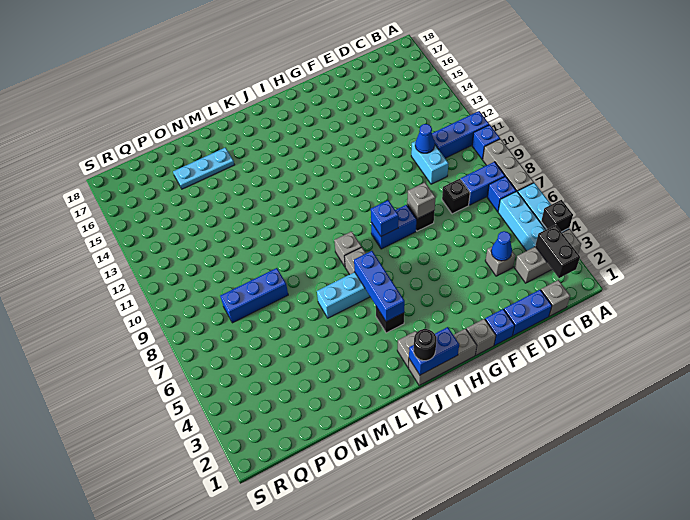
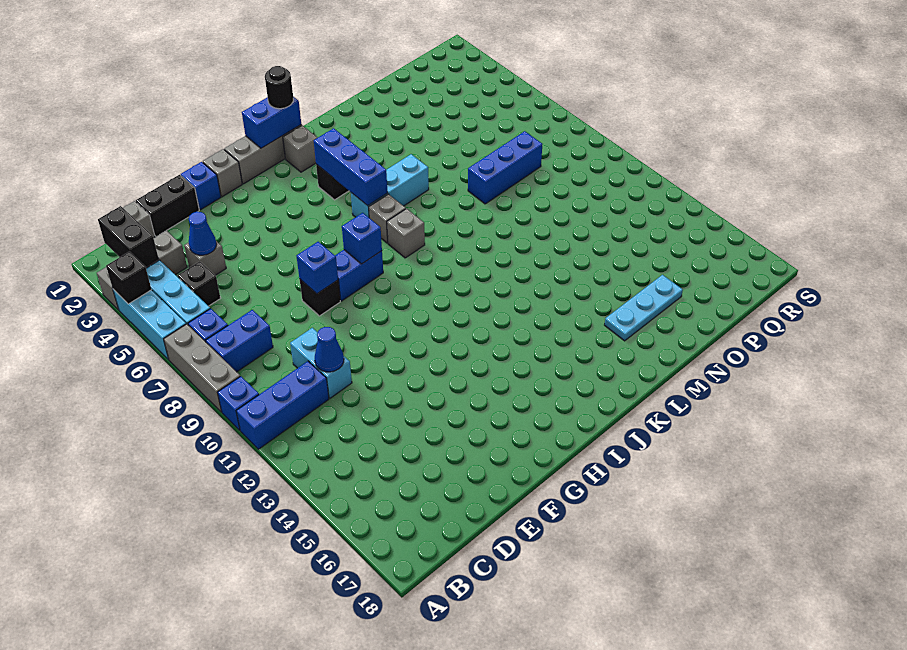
blue brick D1:E1 level 1 -> black brick D1:E1 level 1
black brick D8 level 1 -> black brick C5 level 1
grey brick F8 level 2 -> blue brick F8 level 2

